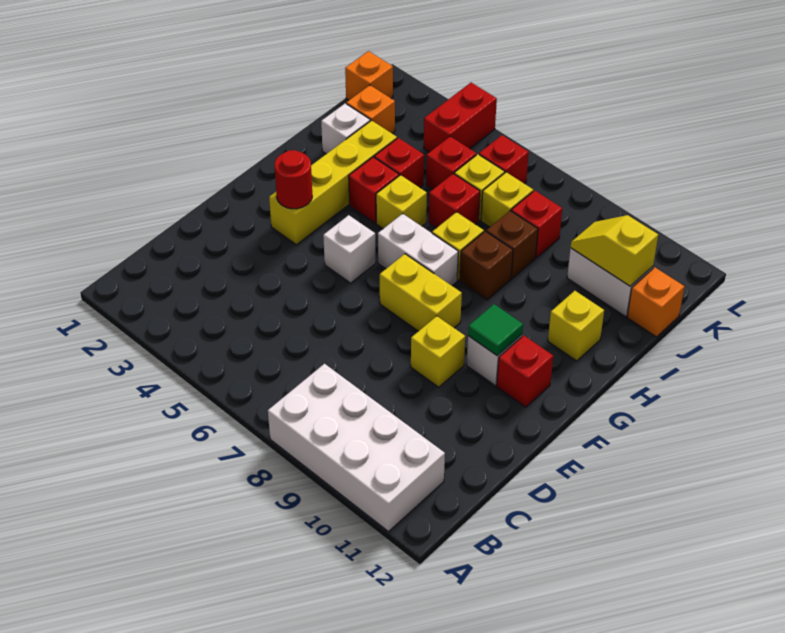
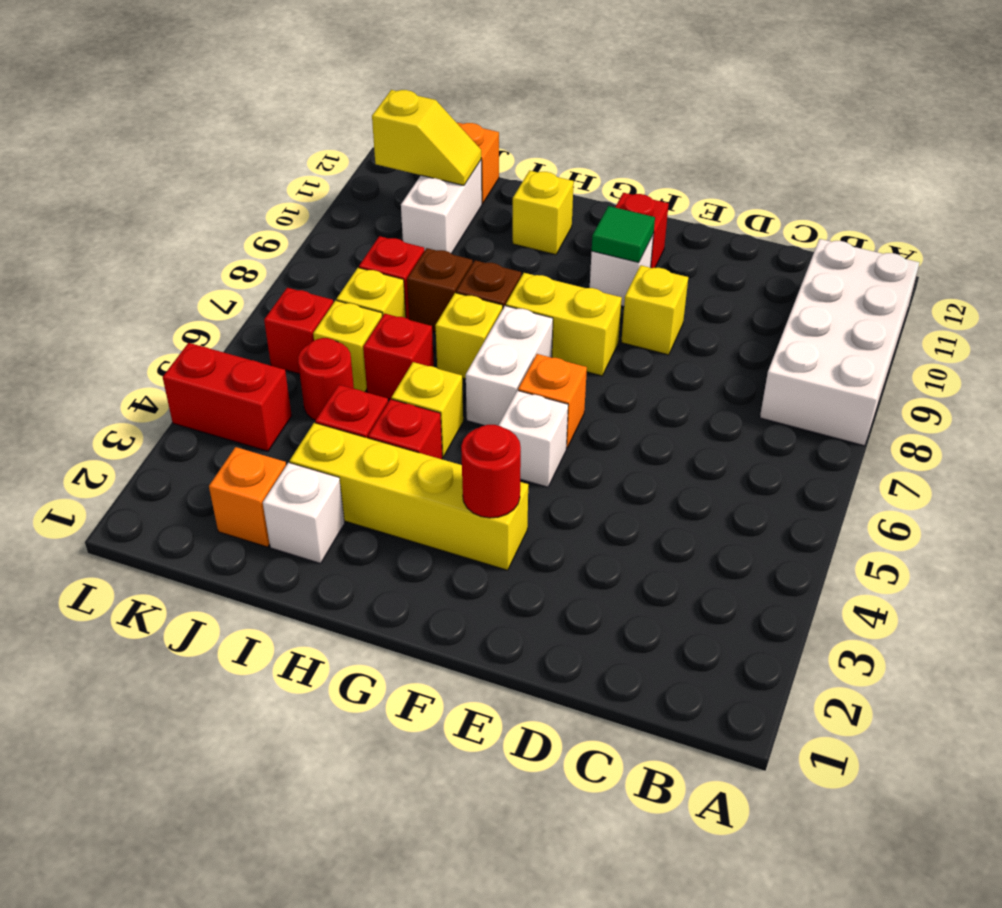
yellow brick F7:F8 level 1 -> yellow brick F8:G8 level 1
red brick J5 level 1 -> red round brick J5 level 1
yellow slope J10:J11 level 2 top 11 -> yellow slope J11:K11 level 2 top K
orange brick K1 level 1 -> orange brick F6 level 1

